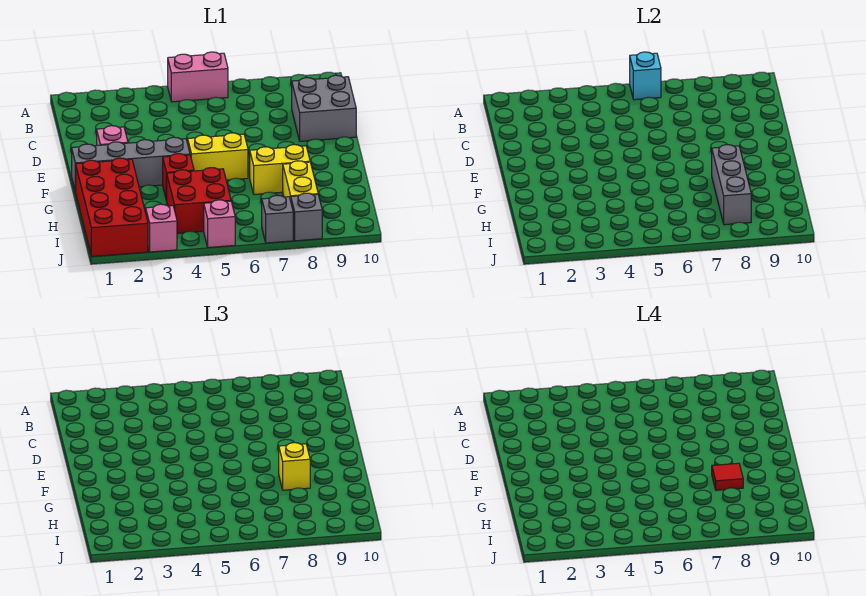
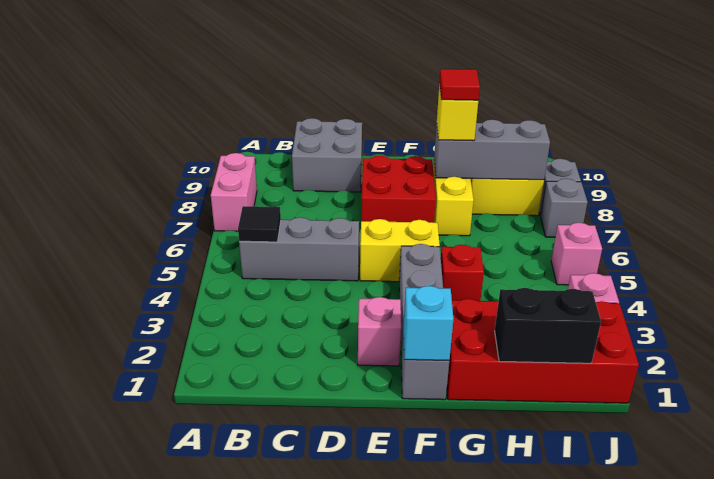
pink brick A5:A6 level 1 -> pink brick A7:A8 level 1
cyan brick A6 level 2 -> cyan brick F1 level 2
none -> grey brick B5:D5 level 1
none -> black tile B5 level 2
yellow brick F5:F6 level 1 -> yellow brick E5:F5 level 1
none -> black brick H1:I1 level 2
red brick H4:I5 level 1 -> red brick E7:F8 level 1

